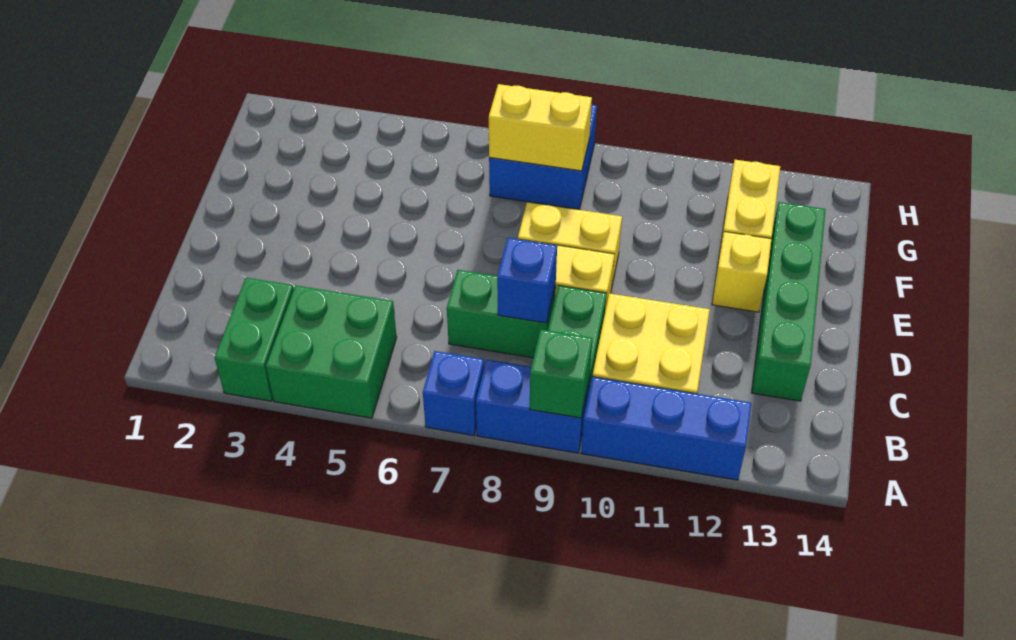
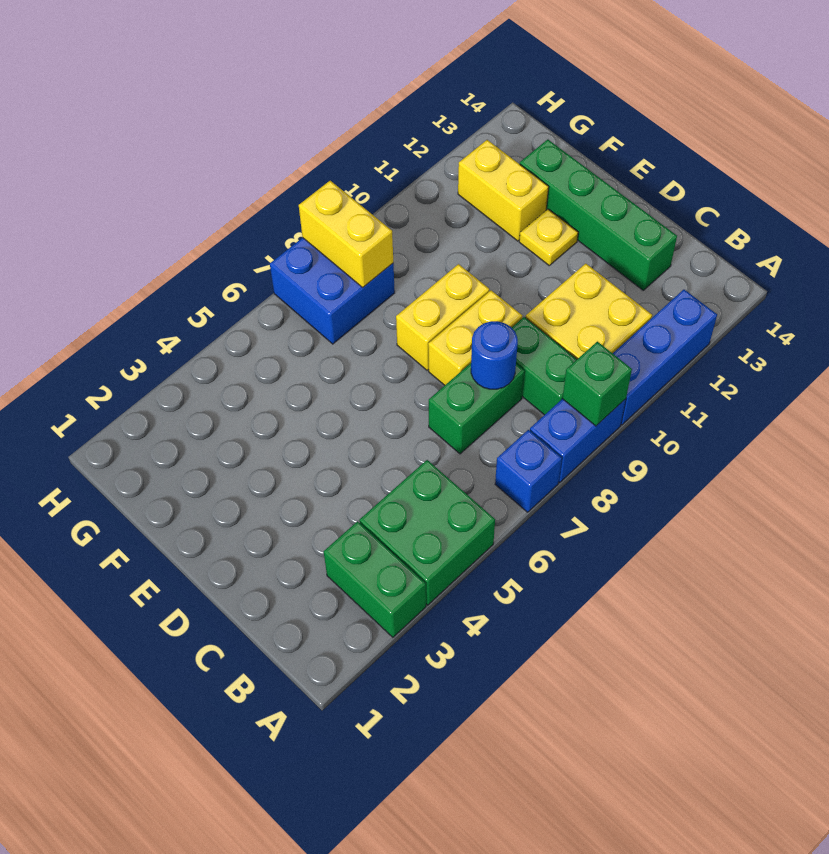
blue brick C8 level 2 -> blue round brick C8 level 2
yellow brick E12 level 1 -> yellow plate E12 level 1
yellow brick G7:G8 level 2 -> yellow brick G8:H8 level 2

